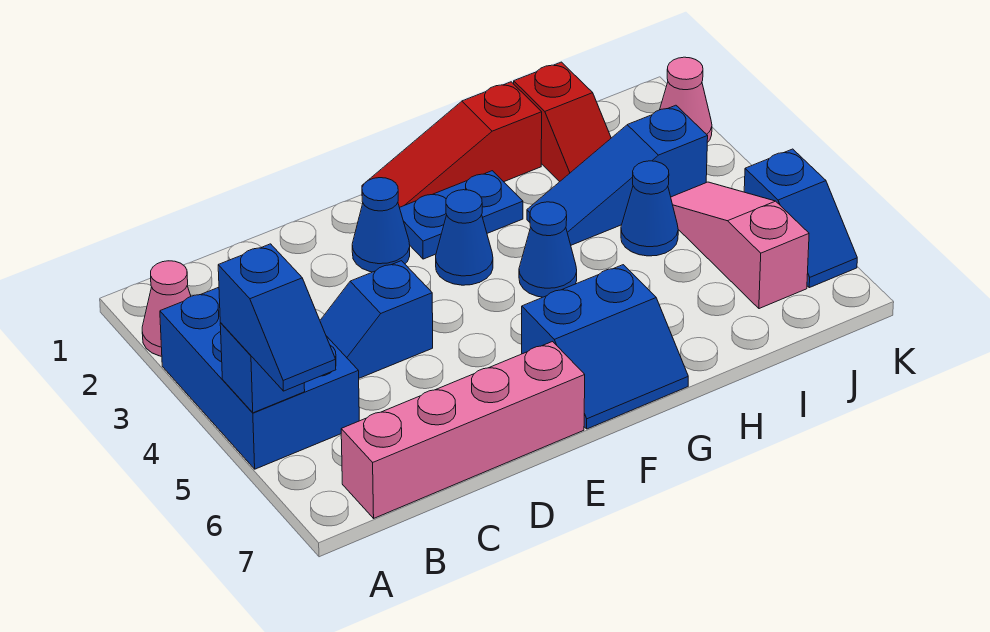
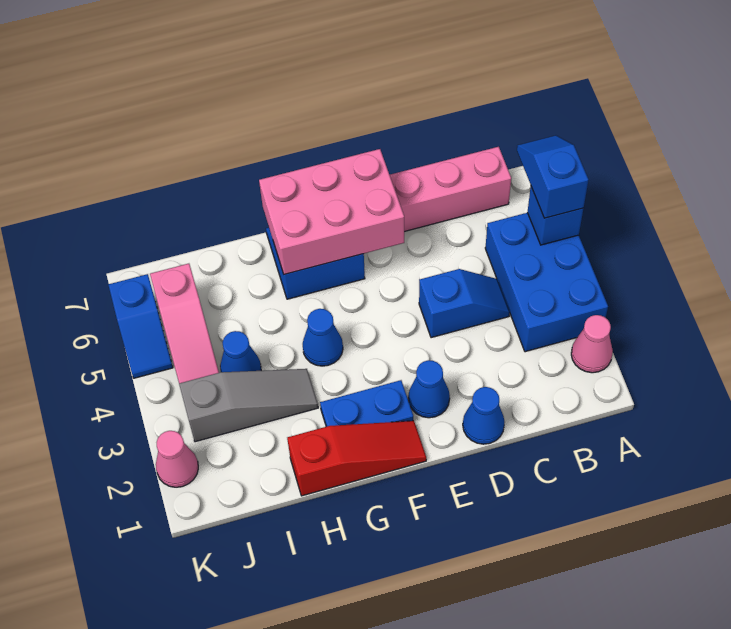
none -> pink brick E6:G7 level 2
blue cone F3 level 1 -> blue cone D1 level 1
blue slope H3:J3 level 1 top J -> grey slope H3:J3 level 1 top J
red slope I1:I2 level 1 top 1 -> none
blue slope K5:K6 level 1 top 5 -> blue slope K5:K6 level 1 top 6

